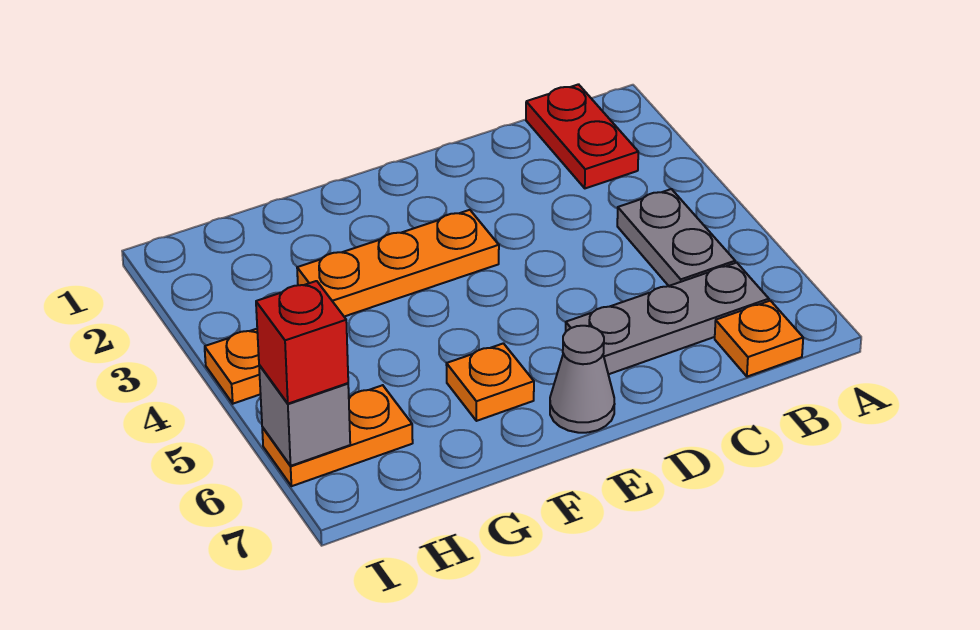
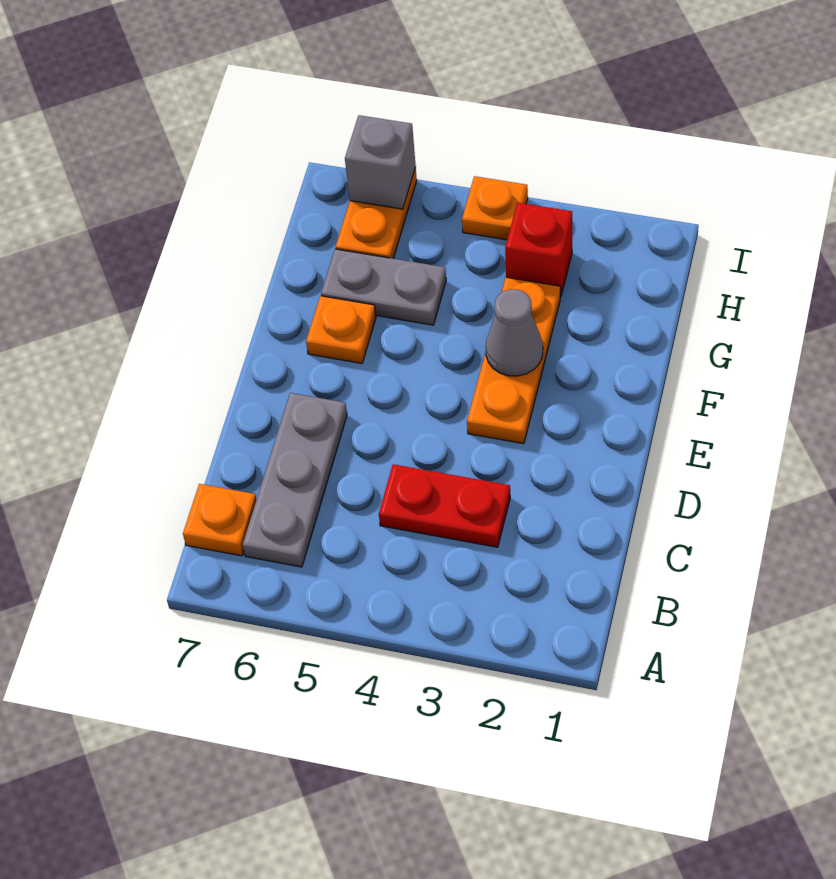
red plate B1:B2 level 1 -> red plate C3:C4 level 1
grey plate B4:B5 level 1 -> grey plate G5:G6 level 1
grey cone E7 level 1 -> grey cone F3 level 2
red brick I6 level 3 -> red brick H3 level 1

